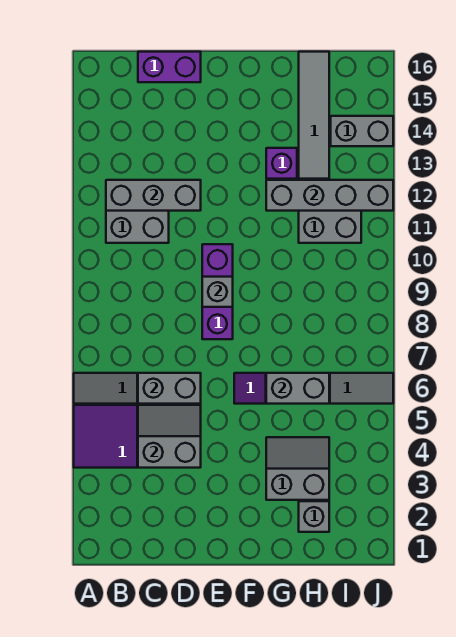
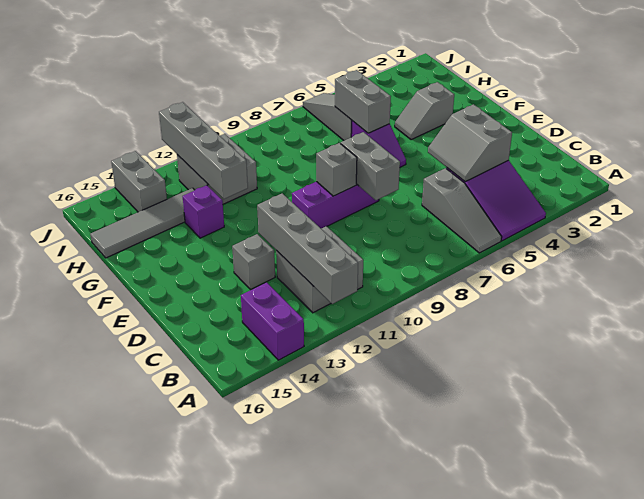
grey brick B12:D12 level 2 -> grey brick A12:D12 level 2
grey brick C6:D6 level 2 -> grey brick D8:E8 level 2
purple brick C16:D16 level 1 -> purple brick A14:B14 level 1
grey slope G3:H4 level 1 top 3 -> grey slope G3:G4 level 1 top 3
grey brick H2 level 1 -> grey brick D13 level 1

